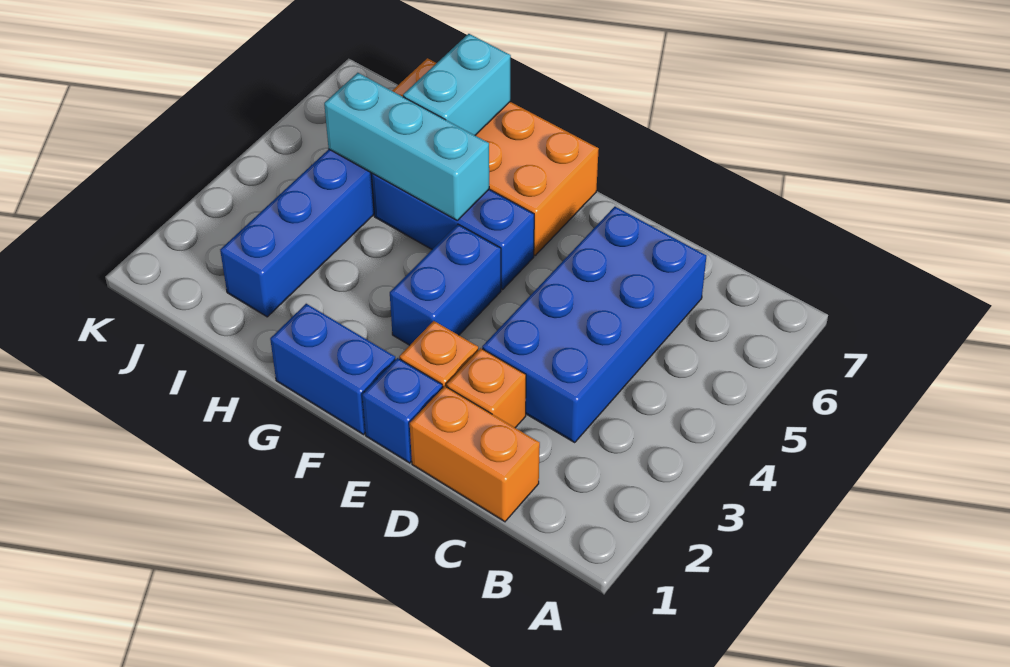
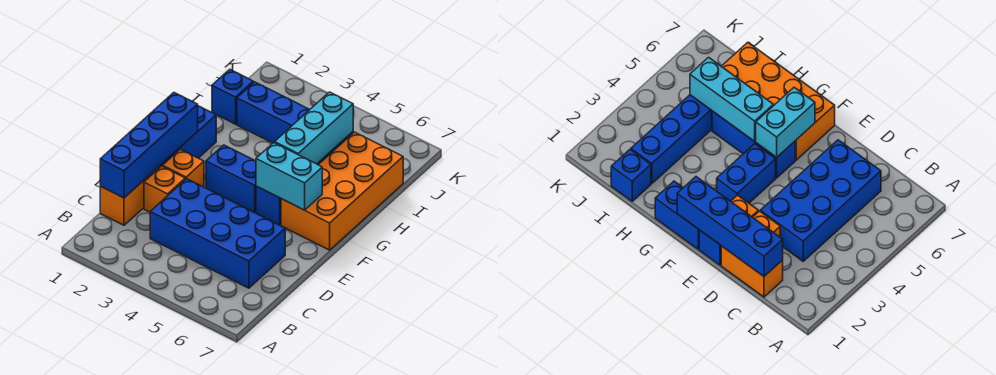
none -> blue brick C1:F1 level 2
cyan brick H6:H7 level 2 -> cyan brick F5:F6 level 2
none -> blue brick I1 level 1

